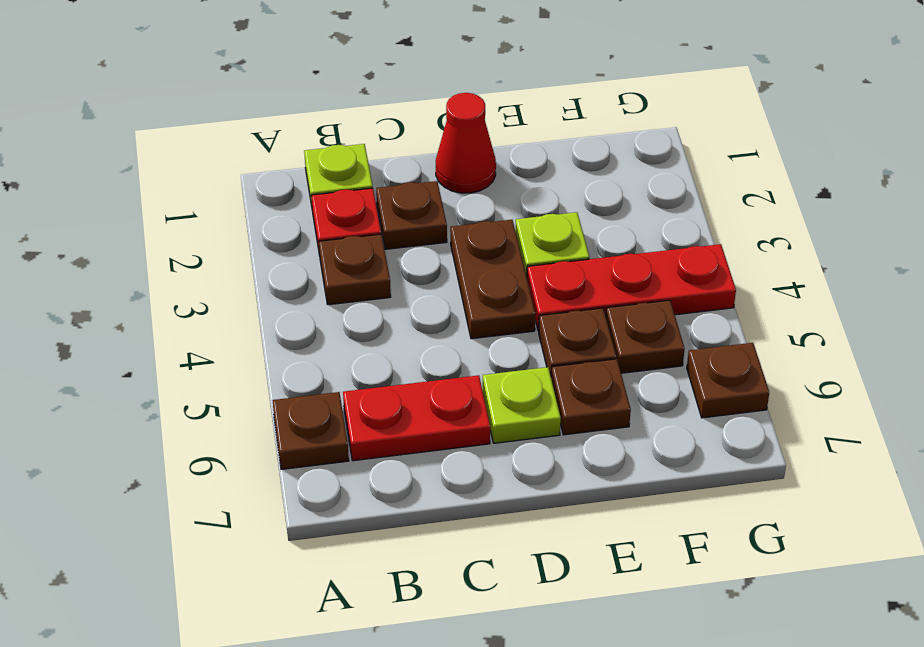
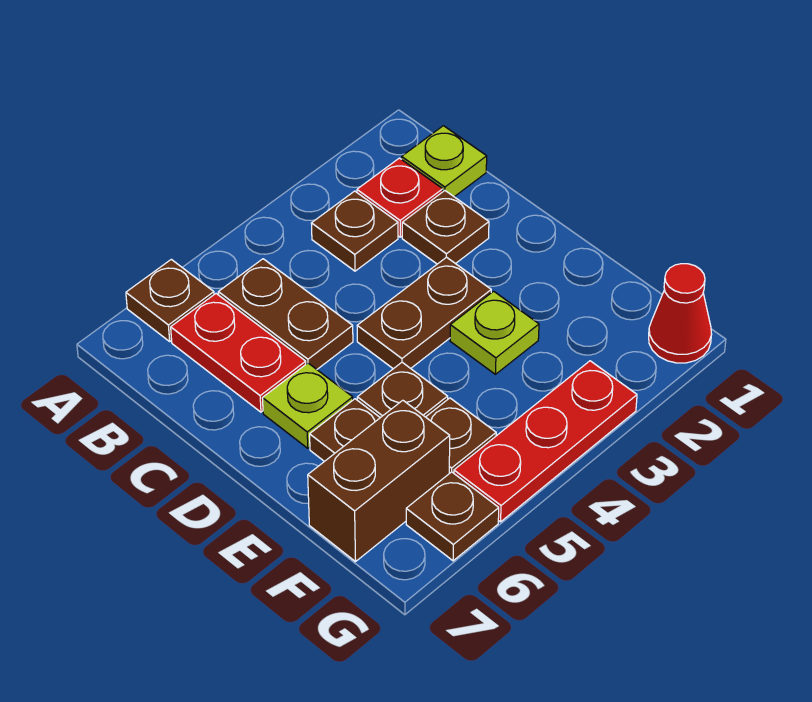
none -> brown plate B5:C5 level 1
red cone D1 level 1 -> red cone G1 level 1
red plate E4:G4 level 1 -> red plate G3:G5 level 1
none -> brown brick F6:F7 level 1

